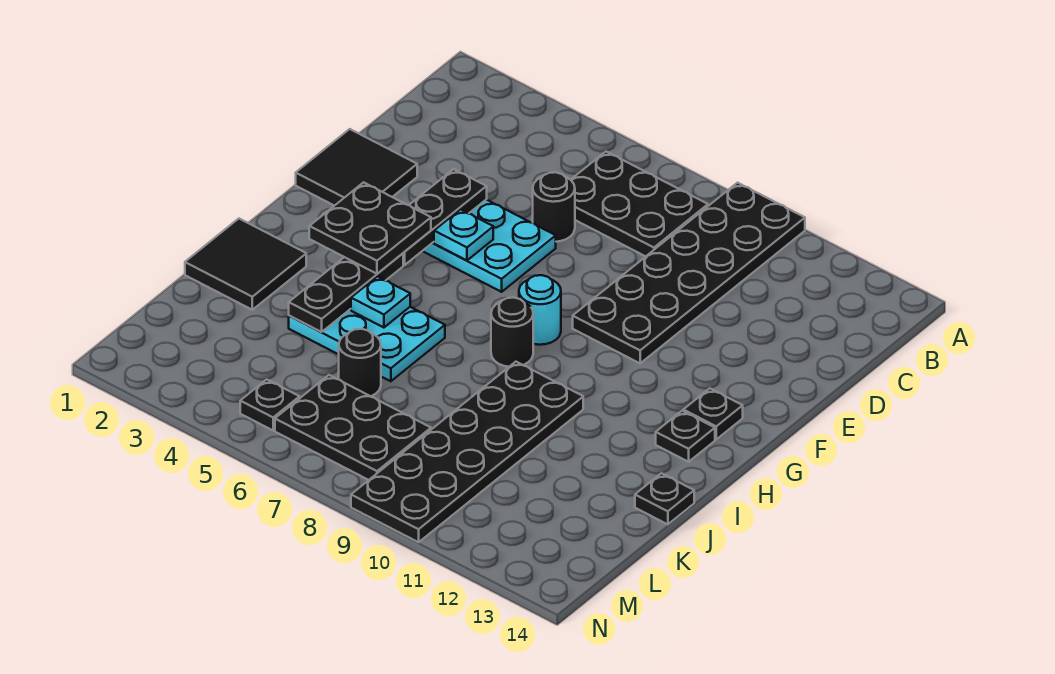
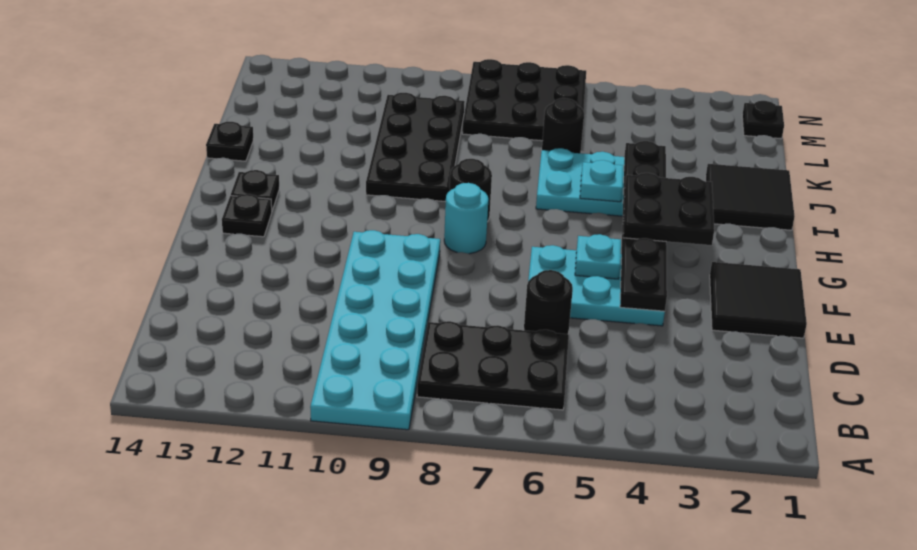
black plate A9:F10 level 1 -> cyan plate A9:F10 level 1
black plate I9:N10 level 1 -> black plate I9:L10 level 1
black plate L6:M8 level 1 -> black plate L6:N8 level 1
black plate M5 level 1 -> black plate M1 level 1

